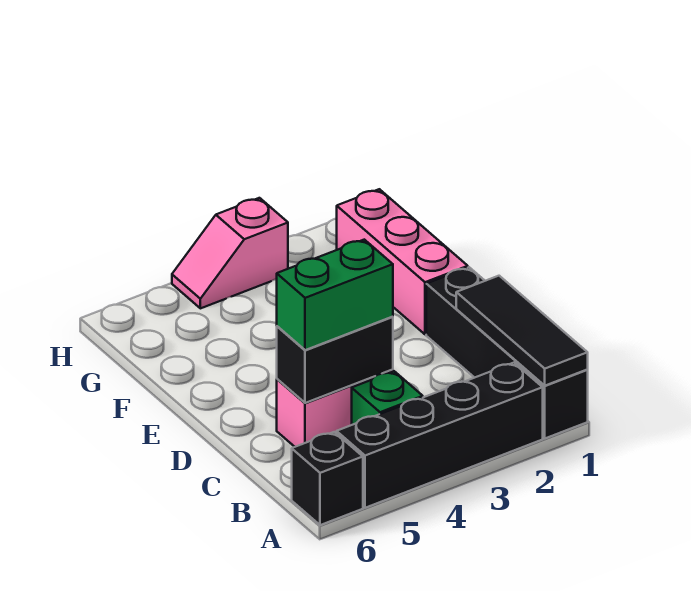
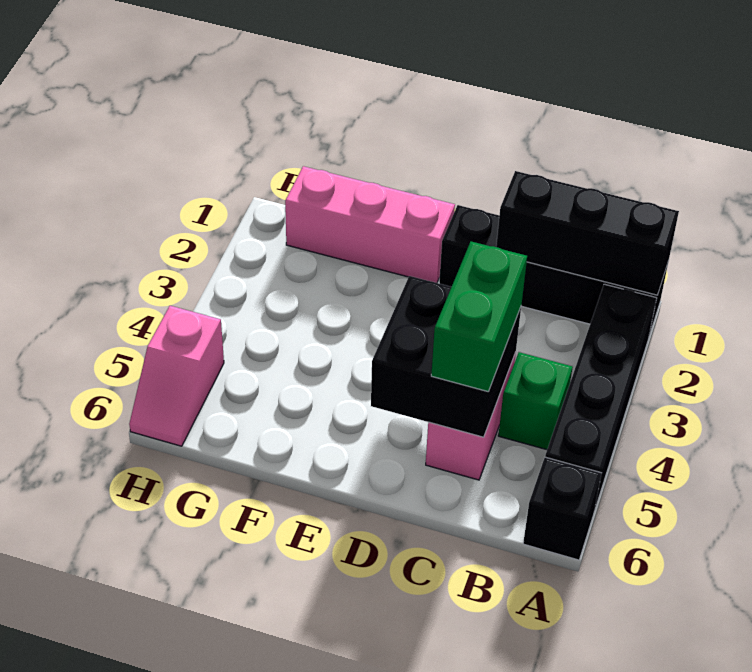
black tile A1:C1 level 2 -> black brick A1:C1 level 2
black brick C4:C5 level 2 -> black brick C4:D5 level 2
pink slope H3:H4 level 1 top 3 -> pink slope H5:H6 level 1 top 5

